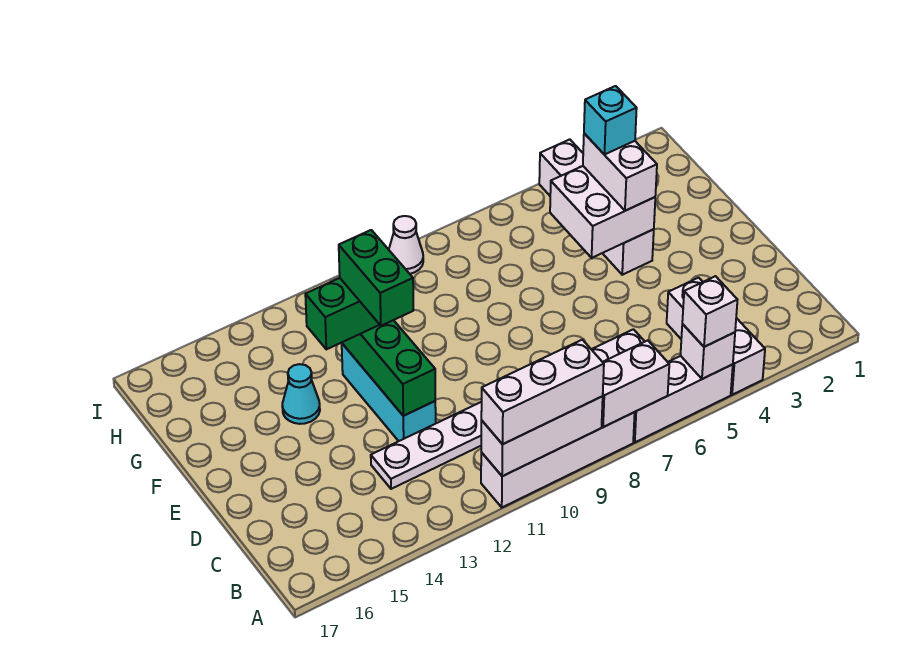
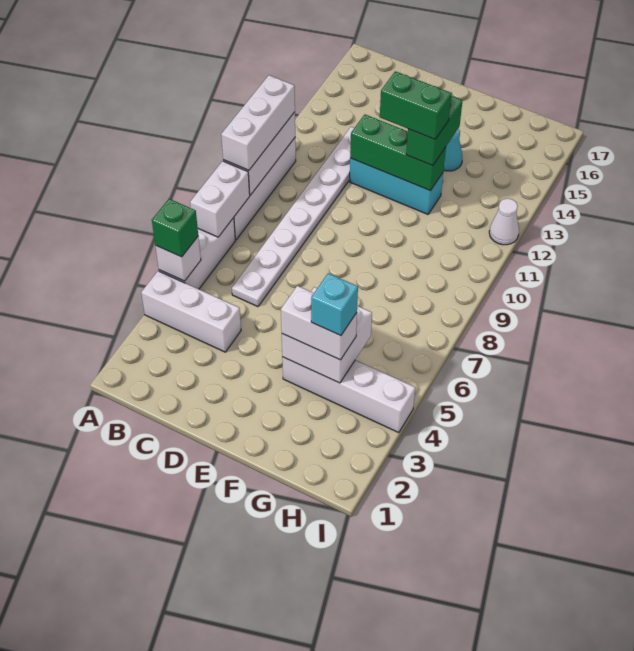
white brick A5 level 3 -> green brick A5 level 3
white cone I9 level 1 -> white cone I12 level 1

